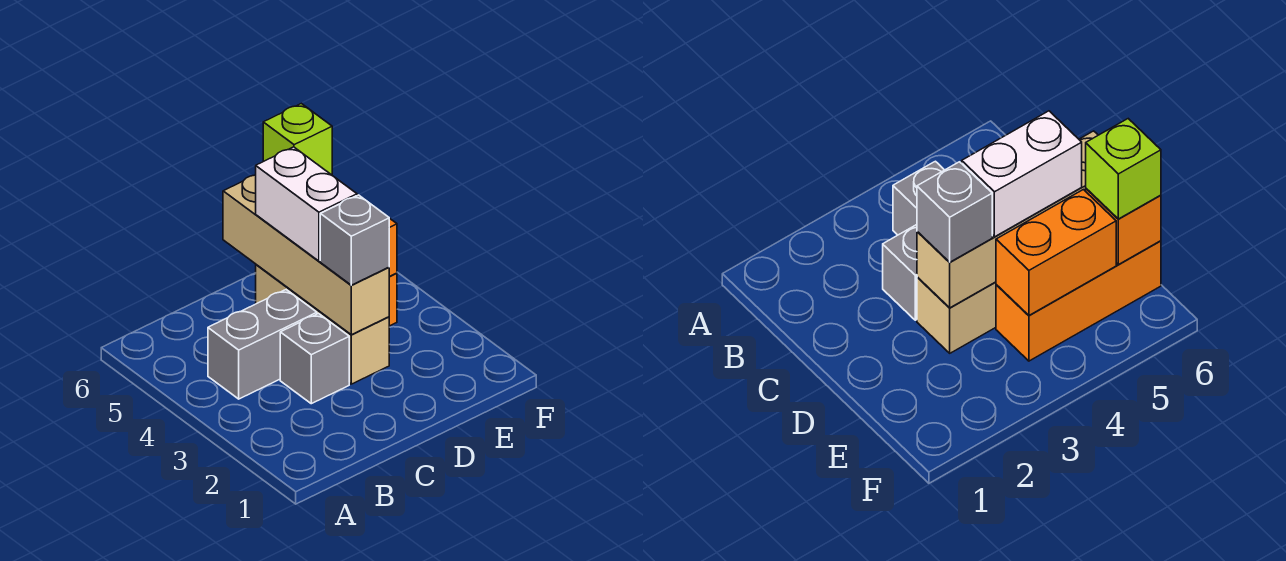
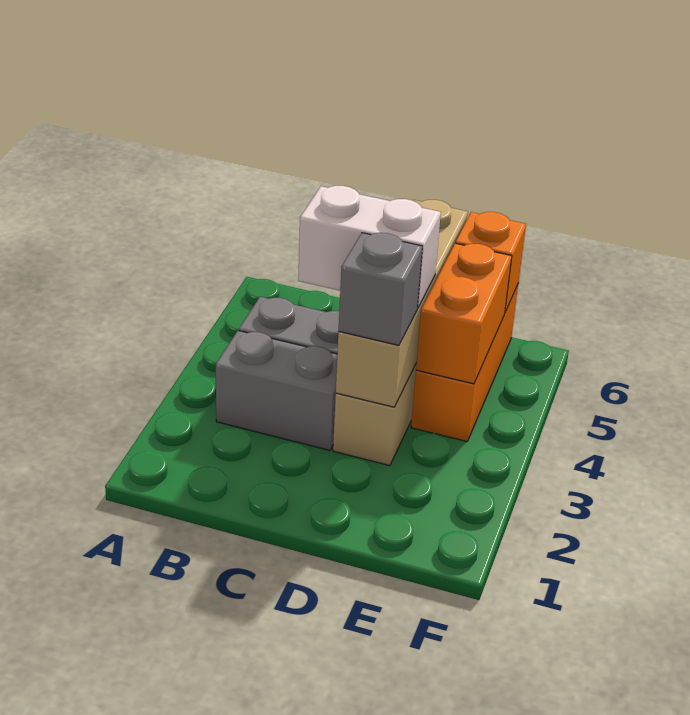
grey brick C3 level 1 -> grey brick B3:C3 level 1
white brick D4:D5 level 3 -> white brick C4:D4 level 3
lime brick E6 level 3 -> none

